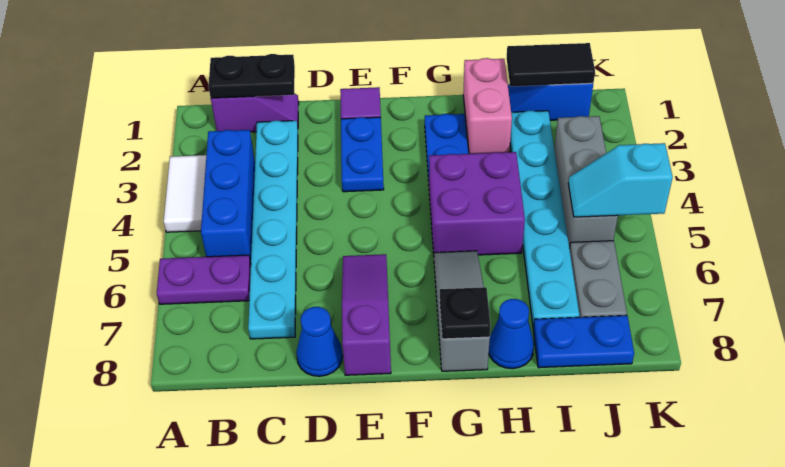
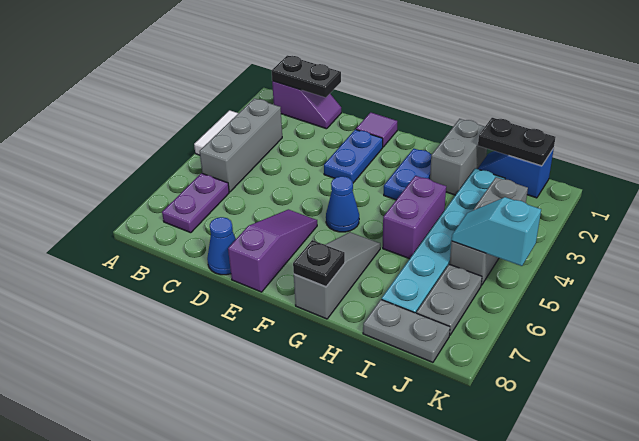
purple plate A6:B6 level 1 -> purple plate B6:B7 level 1
blue brick B3:B5 level 1 -> grey brick B3:B5 level 1
cyan plate C2:C7 level 1 -> none
purple brick G4:H5 level 1 -> purple brick H4:H5 level 1
pink brick H1:H2 level 1 -> grey brick H1:H2 level 1
blue cone H8 level 1 -> blue cone F5 level 1
black tile I1:J1 level 2 -> black plate I1:J1 level 2
blue plate I8:J8 level 1 -> grey plate I8:J8 level 1

